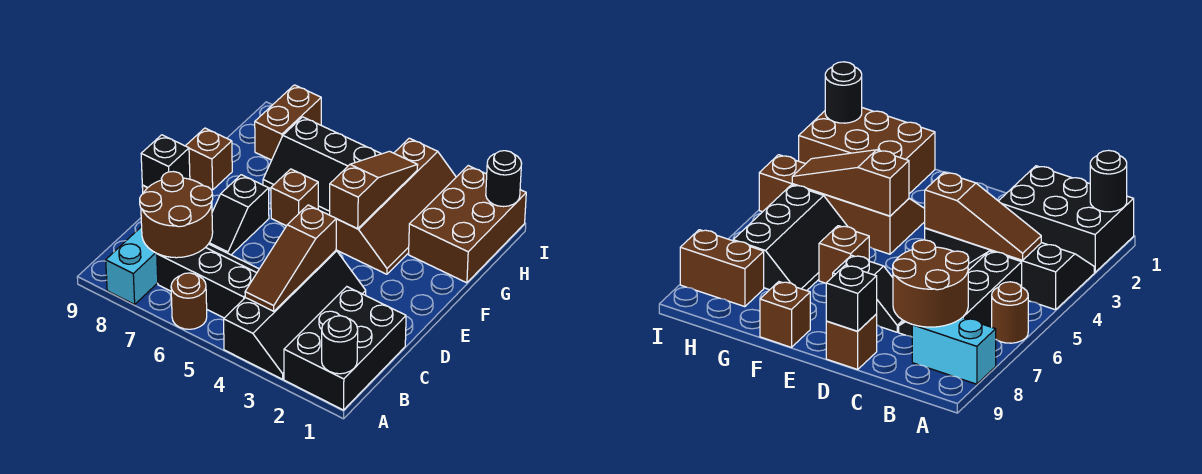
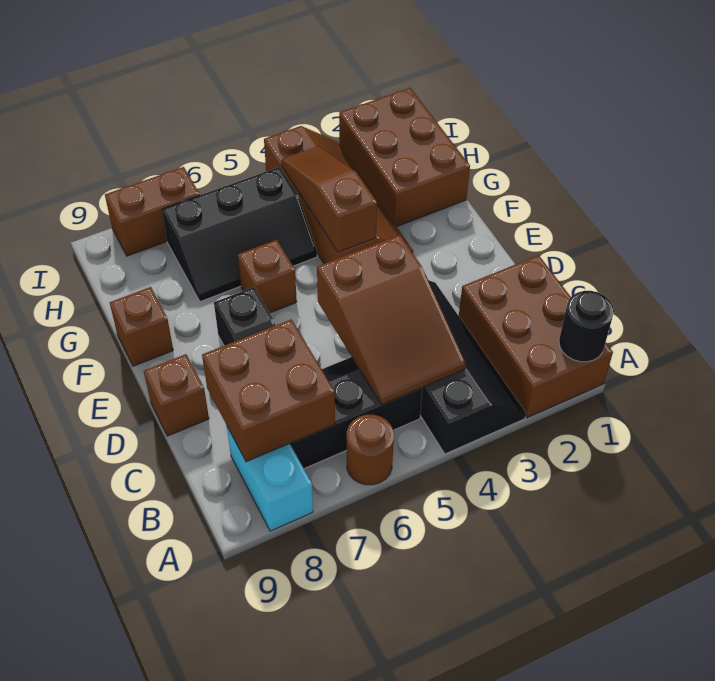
black brick A1:C2 level 1 -> brown brick A1:C2 level 1
brown slope B4:D4 level 2 top D -> brown slope B4:D5 level 2 top D
brown round brick B7:C8 level 2 -> brown brick B7:C8 level 2
black brick D9 level 2 -> none
brown brick H8:I8 level 1 -> brown brick I7:I8 level 1
black round brick I1 level 2 -> none

